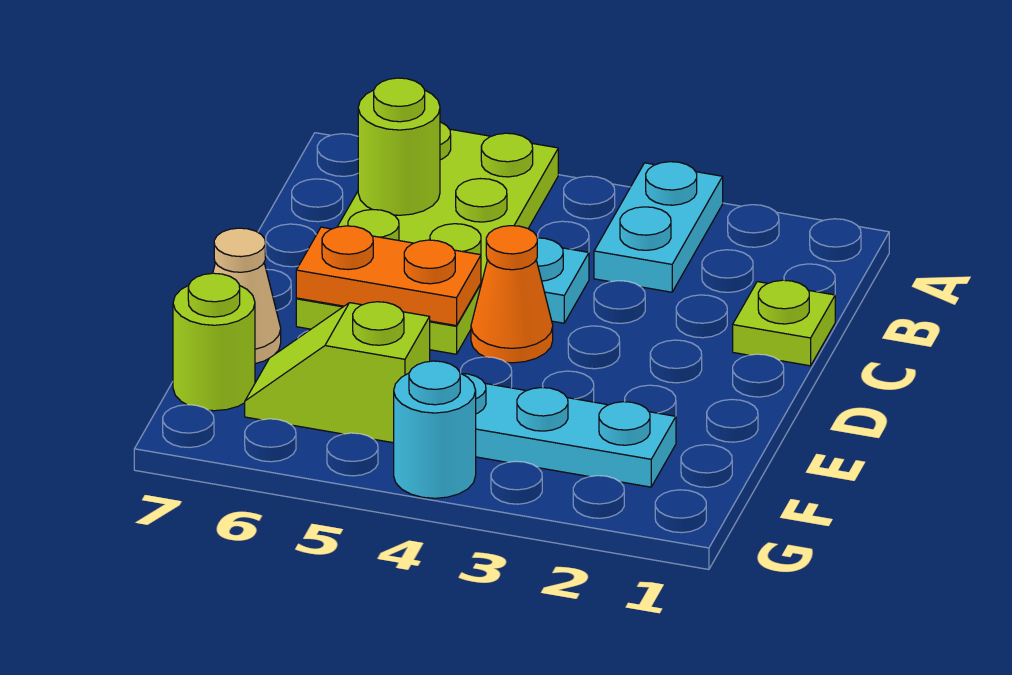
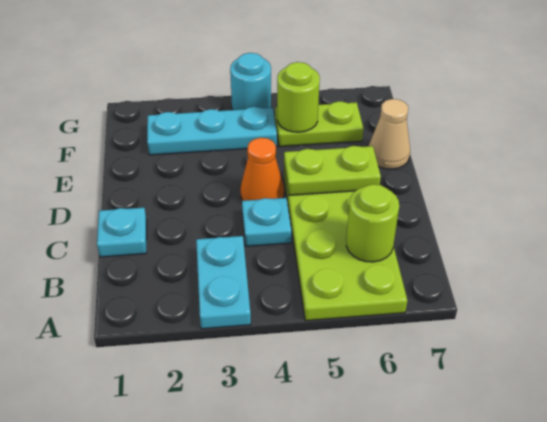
lime plate C1 level 1 -> cyan plate C1 level 1
orange plate D5:D6 level 2 -> lime plate D5:D6 level 2
lime slope F5:F6 level 1 top 5 -> lime plate F5:F6 level 1
lime round brick F7 level 1 -> lime round brick F5 level 2

